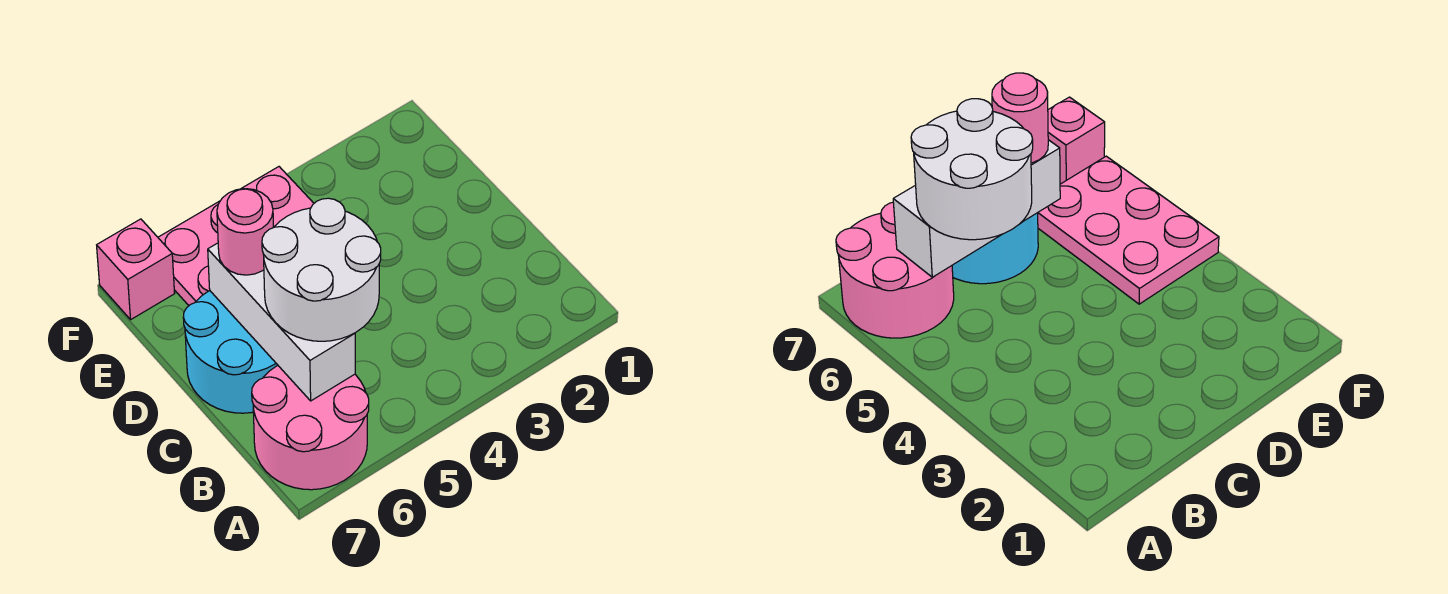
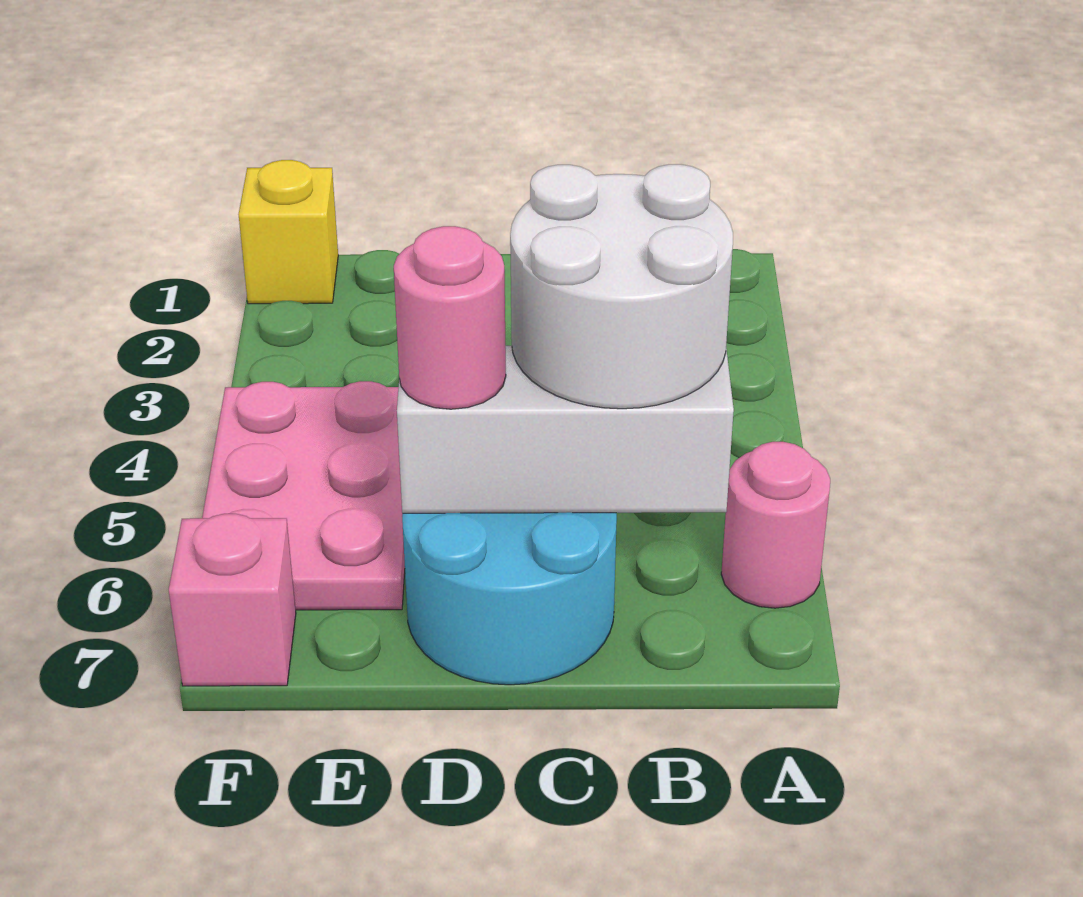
pink round brick A6:B7 level 1 -> pink round brick A6 level 1
none -> yellow brick F1 level 1

